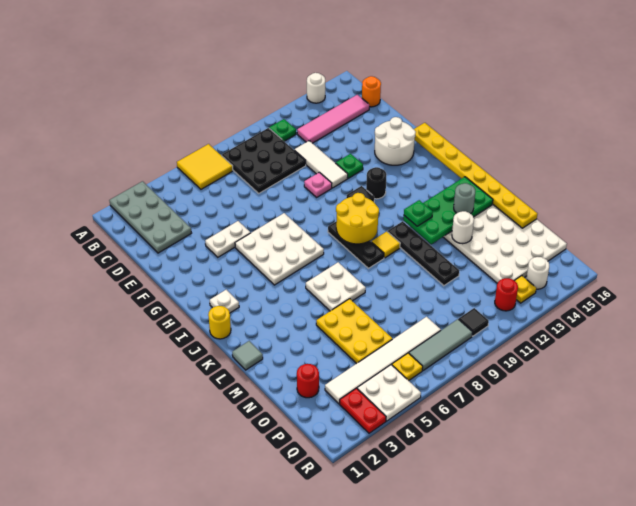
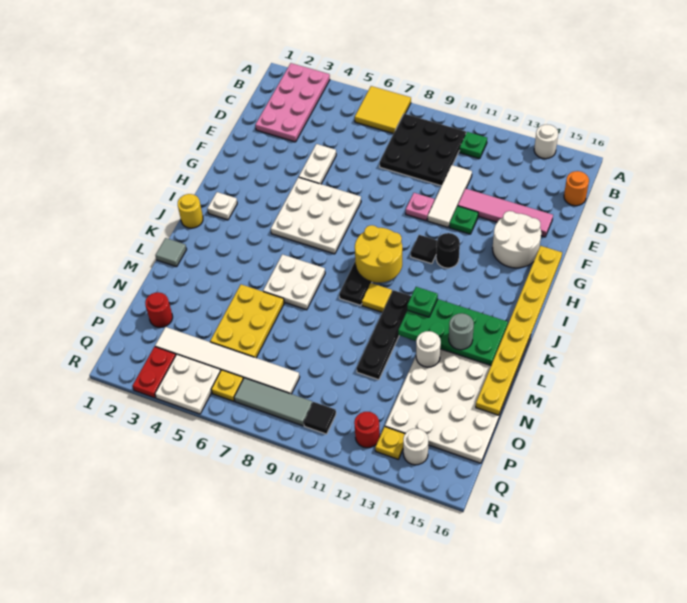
grey plate A2:D3 level 1 -> pink plate A2:D3 level 1
pink tile C12:C15 level 1 -> pink tile E12:E15 level 1
white plate F4:F5 level 1 -> white plate E5:F5 level 1

